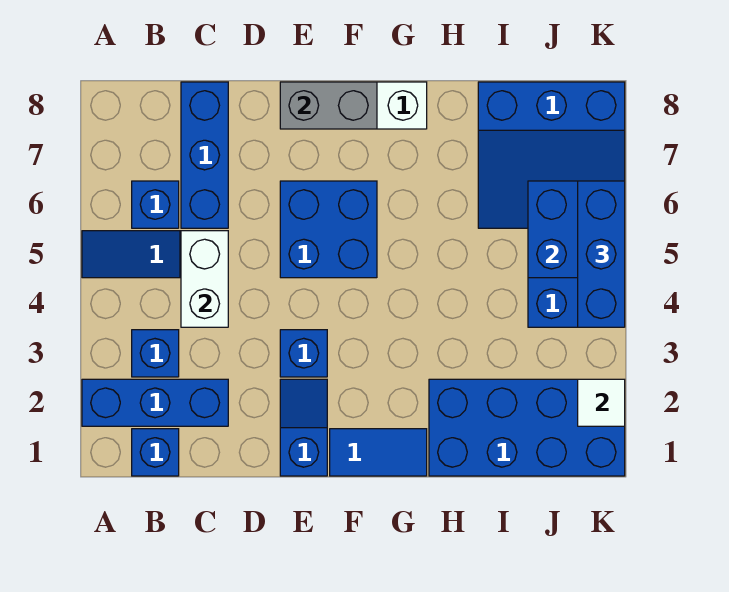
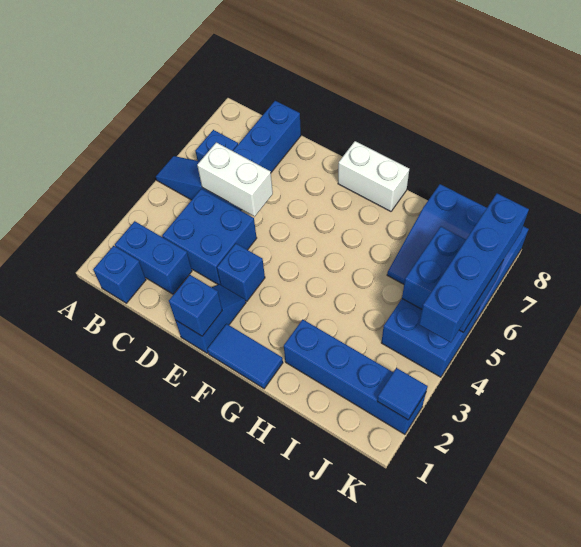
blue brick A2:C2 level 1 -> blue brick B2:C2 level 1
blue brick B3 level 1 -> blue brick E1 level 2
white brick C4:C5 level 2 -> white brick C5:D5 level 2
blue brick E5:F6 level 1 -> blue brick C3:D4 level 1
grey brick E8:F8 level 2 -> none
blue brick H1:K2 level 1 -> blue brick H2:K2 level 1
white tile K2 level 2 -> blue tile K2 level 2
blue brick K4:K6 level 3 -> blue brick K4:K7 level 3

